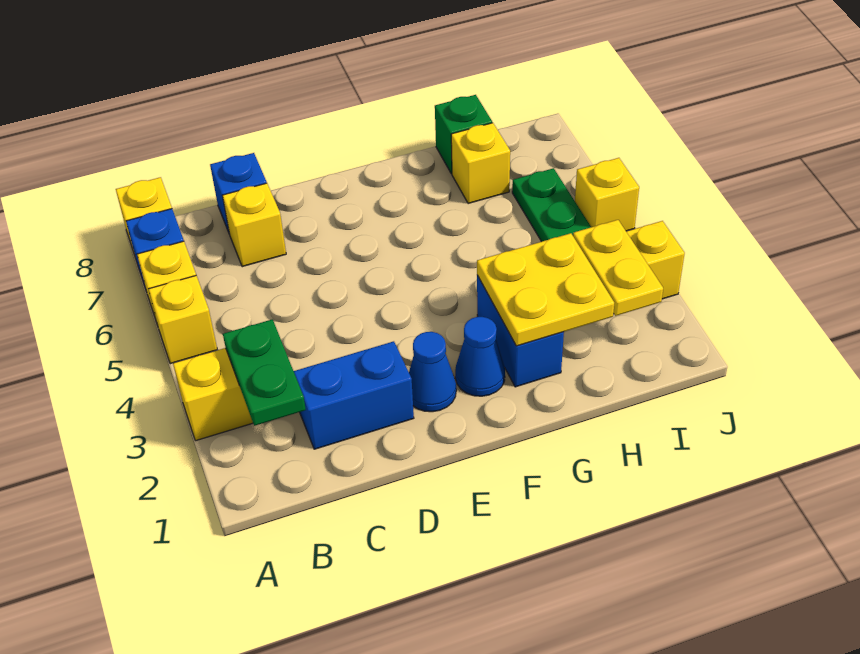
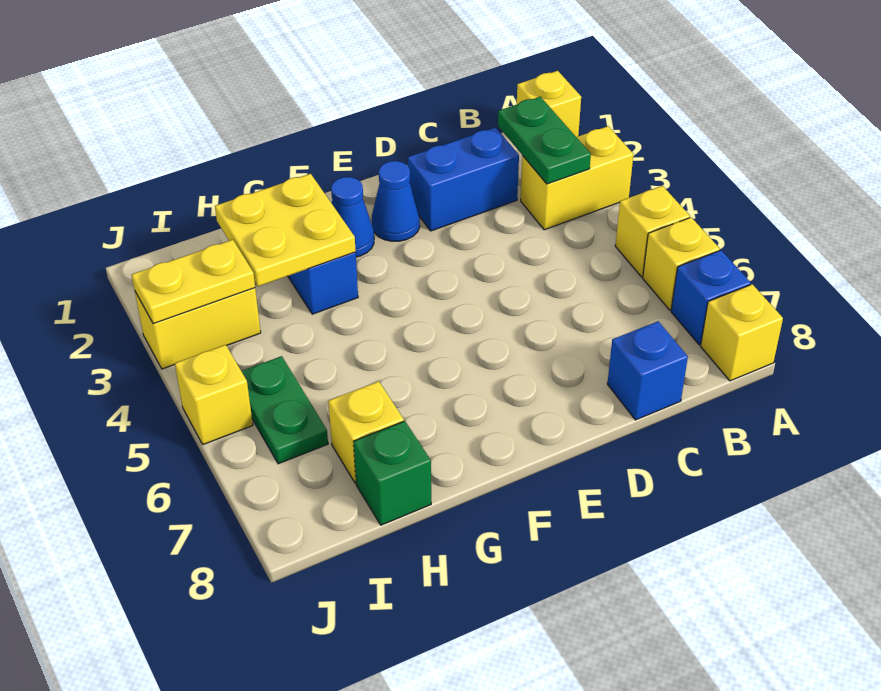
yellow brick C7 level 1 -> yellow brick A1 level 1
yellow plate I2:I3 level 2 -> yellow plate I3:J3 level 2

